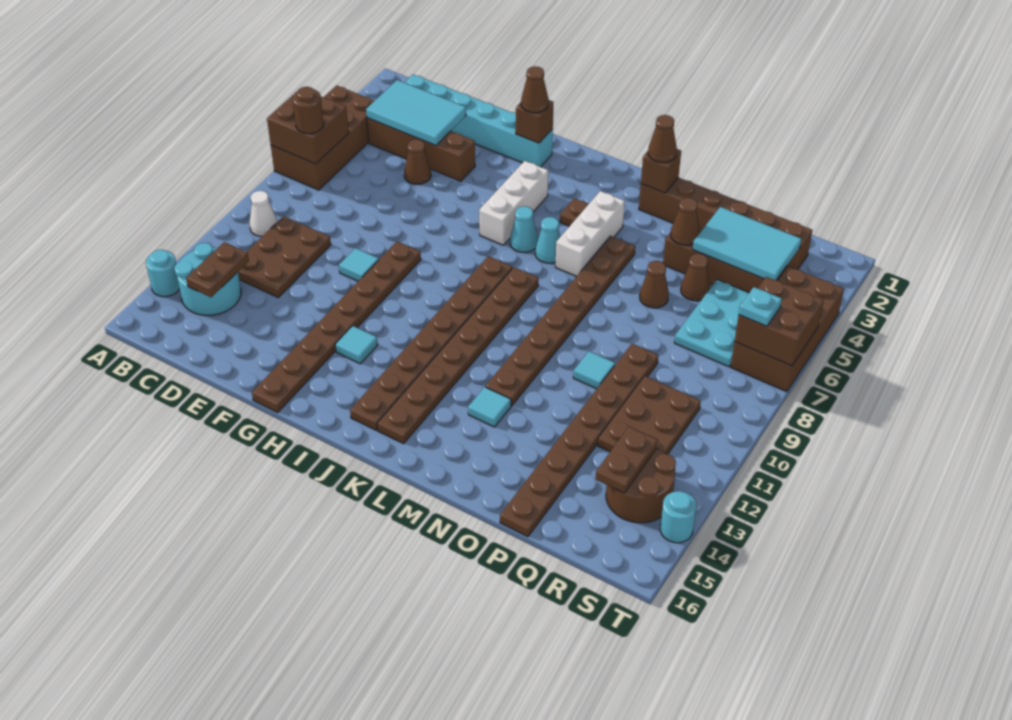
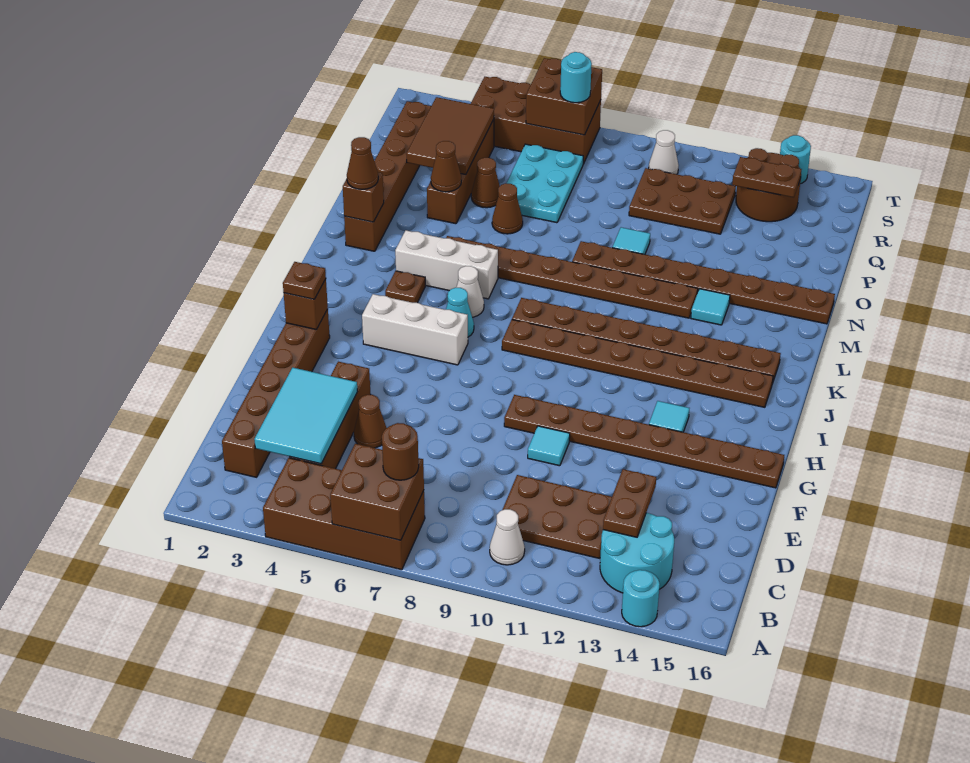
cyan brick C2:H2 level 1 -> brown brick C2:H2 level 1
brown plate C13:C14 level 2 -> brown plate C13:D13 level 2
brown cone H2 level 3 -> brown plate H2 level 3
cyan cone K6 level 1 -> white cone K6 level 1
cyan tile P3:R4 level 2 -> brown tile P3:R4 level 2
brown plate P9:P16 level 1 -> brown plate N9:N16 level 1
cyan plate Q5:R7 level 1 -> cyan plate P6:R7 level 1
cyan plate S7 level 3 -> cyan round brick S7 level 3
none -> white cone S10 level 1

